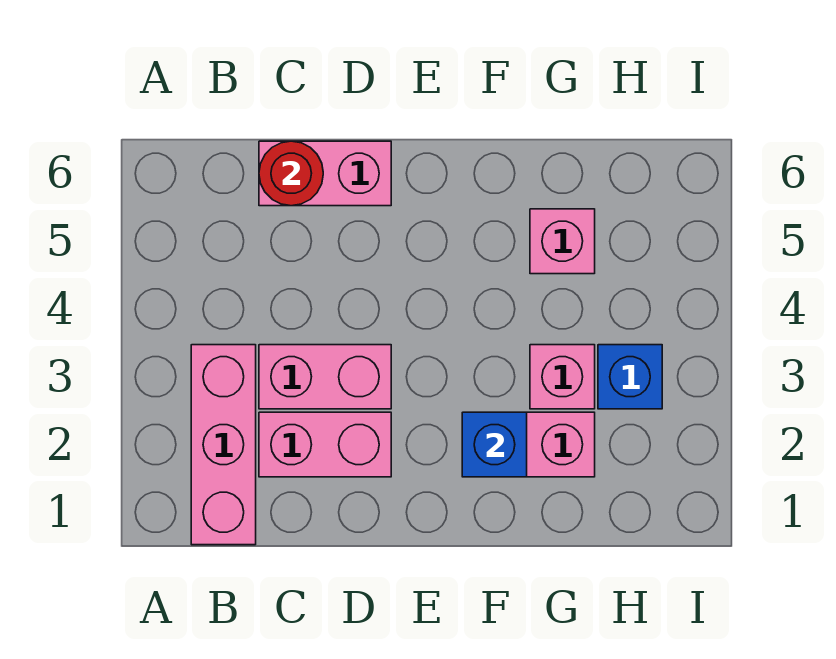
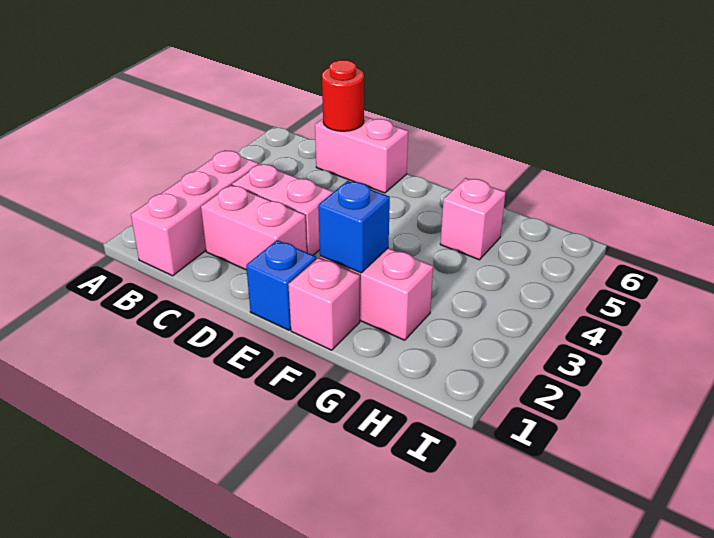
pink brick G3 level 1 -> pink brick F1 level 1
blue brick H3 level 1 -> blue brick E1 level 1

